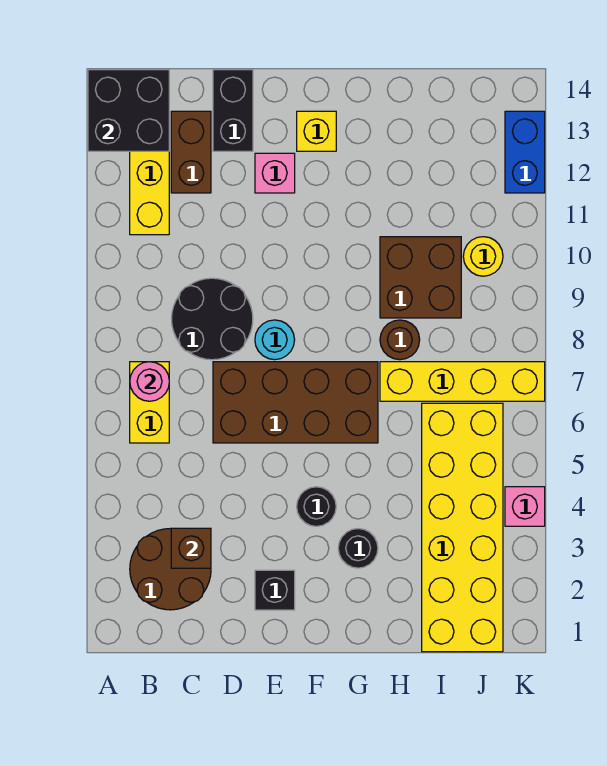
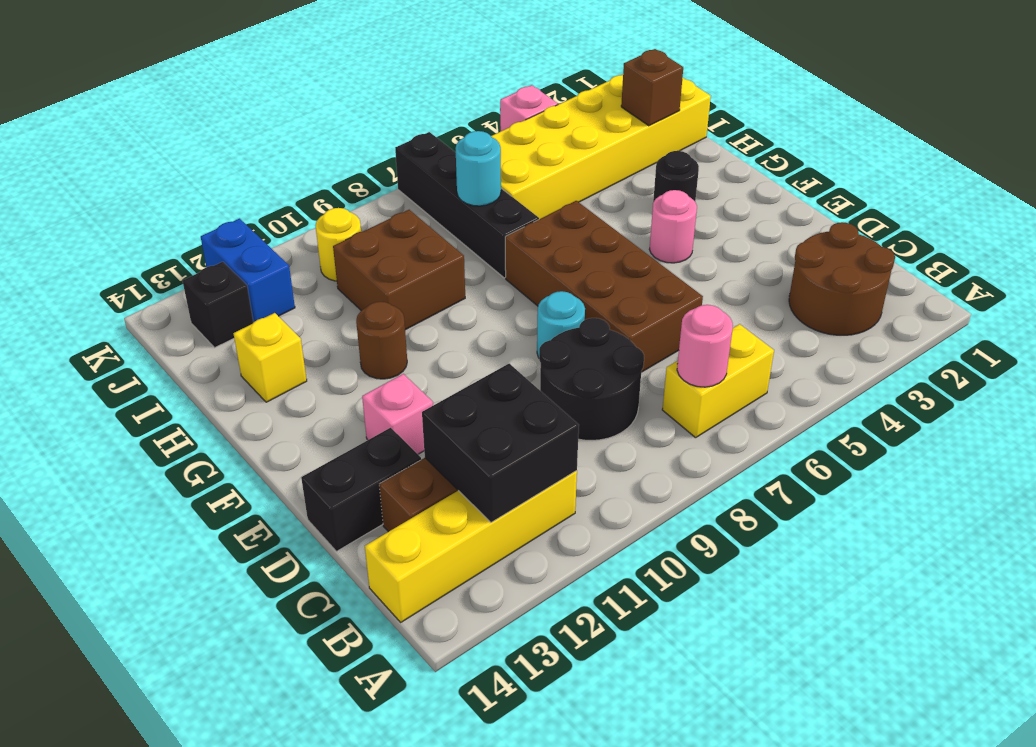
black brick A13:B14 level 2 -> black brick B11:C12 level 2
brown brick C3 level 2 -> brown brick I2 level 2
black brick E2 level 1 -> black brick J13 level 1
black round brick F4 level 1 -> pink round brick F4 level 1
yellow brick F13 level 1 -> yellow brick H13 level 1
yellow brick H7:K7 level 1 -> black brick H7:K7 level 1
brown round brick H8 level 1 -> brown round brick G11 level 1
none -> cyan round brick I7 level 2
blue brick K12:K13 level 1 -> blue brick J12:K12 level 1

